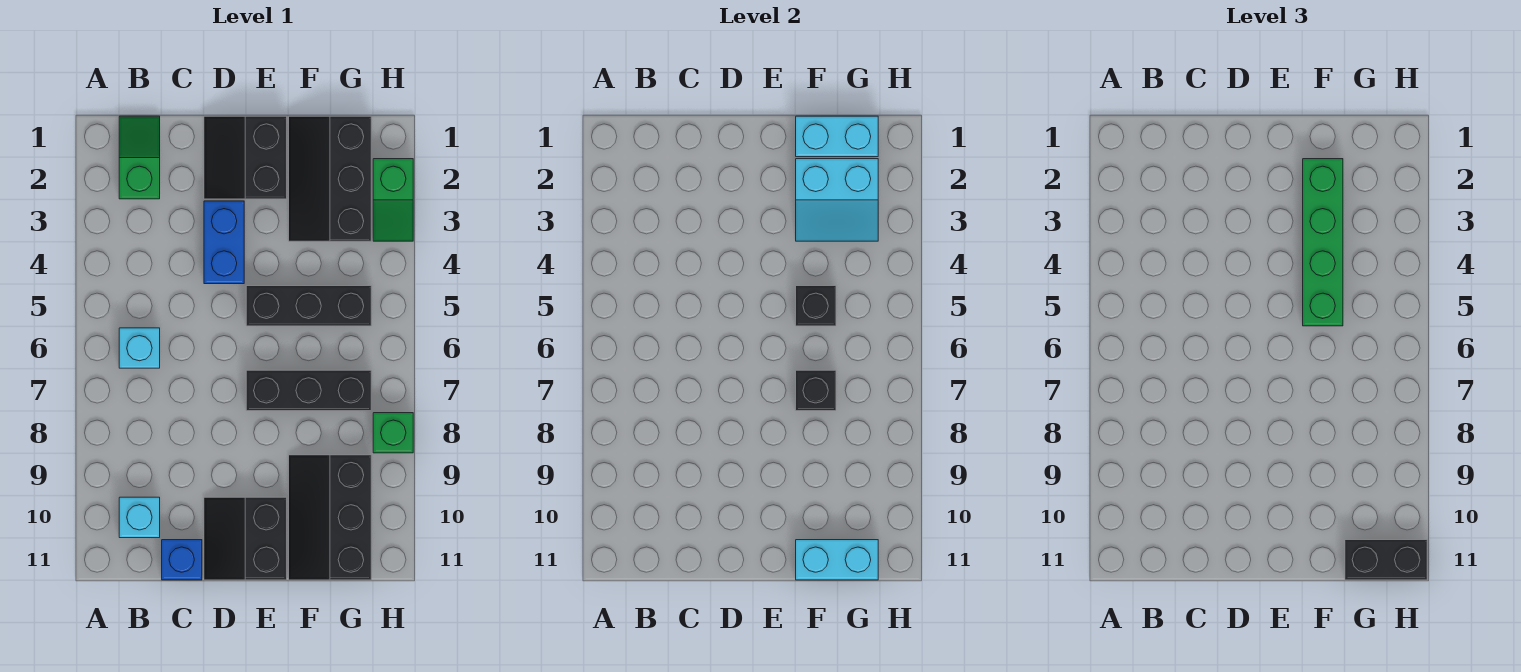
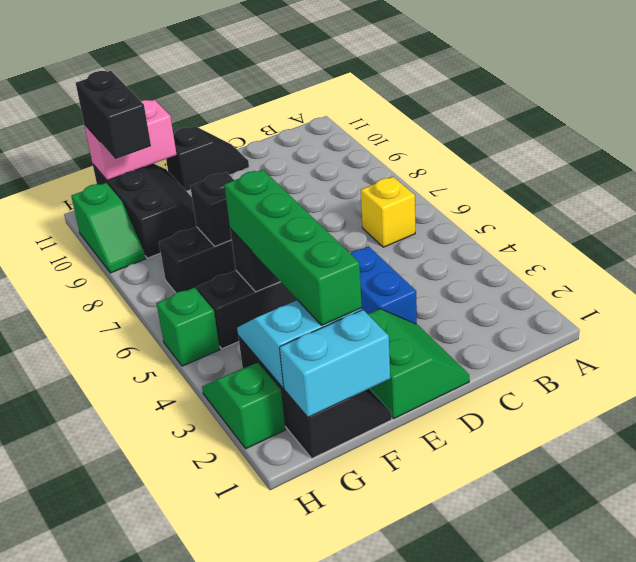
green slope B1:B2 level 1 top 2 -> green slope H9:H10 level 1 top 10
cyan brick B6 level 1 -> yellow brick B6 level 1
cyan brick B10 level 1 -> none
blue brick C11 level 1 -> none
black slope D1:E2 level 1 top E -> green slope D1:E2 level 1 top E
black slope D10:E11 level 1 top E -> black slope D11:E11 level 1 top E
cyan brick F11:G11 level 2 -> pink brick F11:G11 level 2
black brick G11:H11 level 3 -> black brick G10:G11 level 3
green brick H8 level 1 -> green brick H5 level 1

